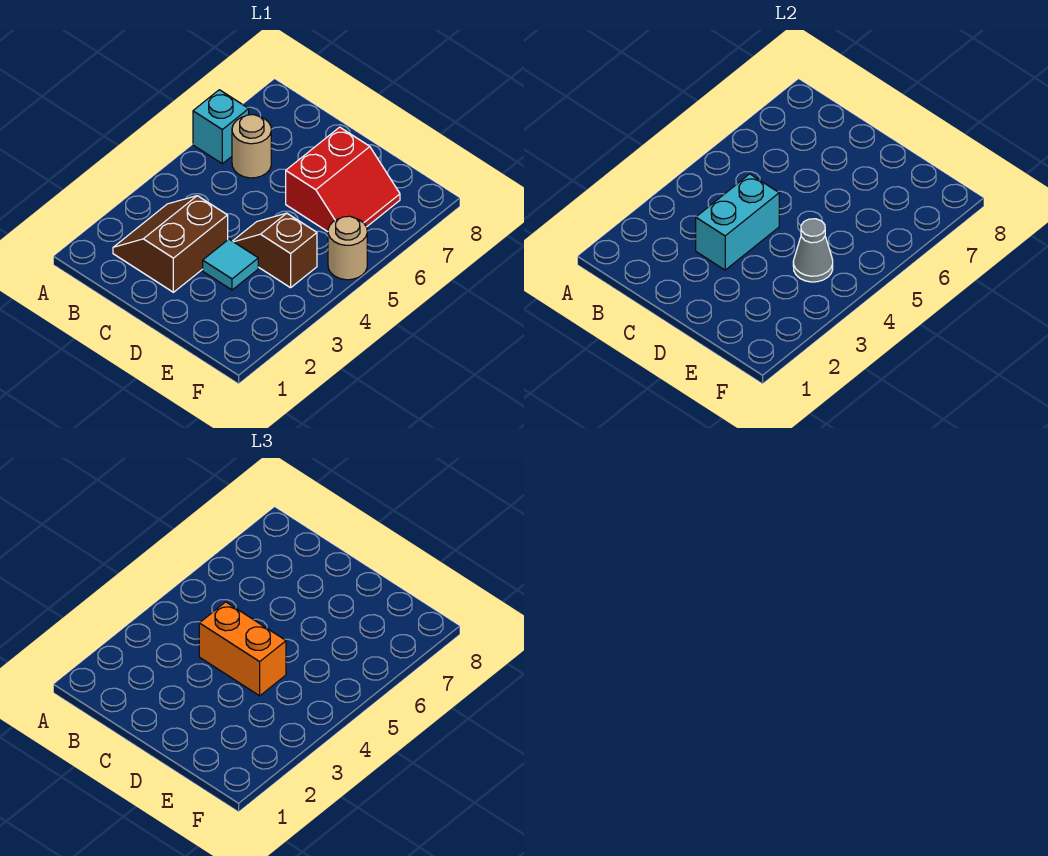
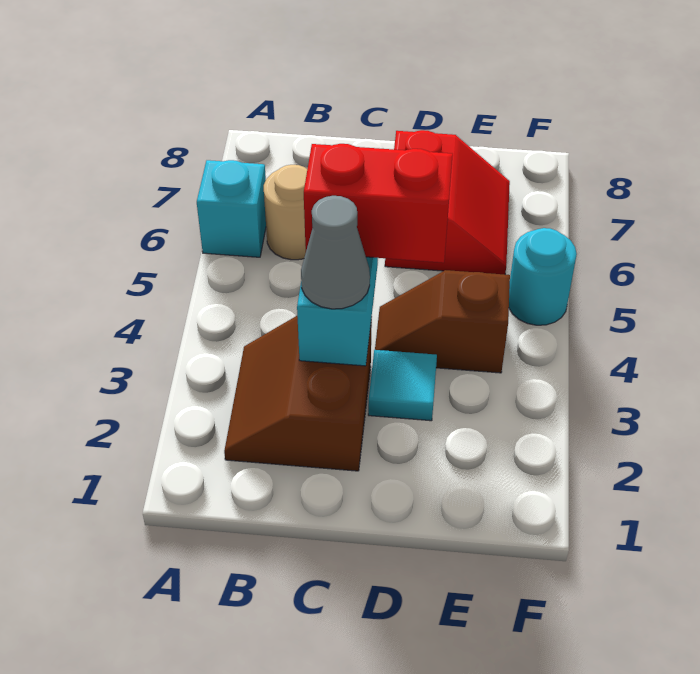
orange brick C4:D4 level 3 -> red brick C4:D4 level 3
grey cone E4 level 2 -> grey cone C3 level 3
tan round brick F5 level 1 -> cyan round brick F5 level 1

